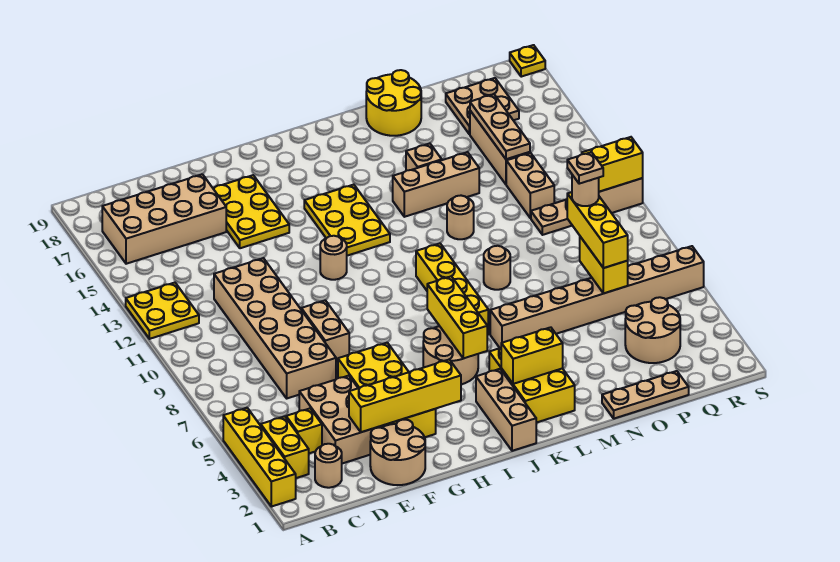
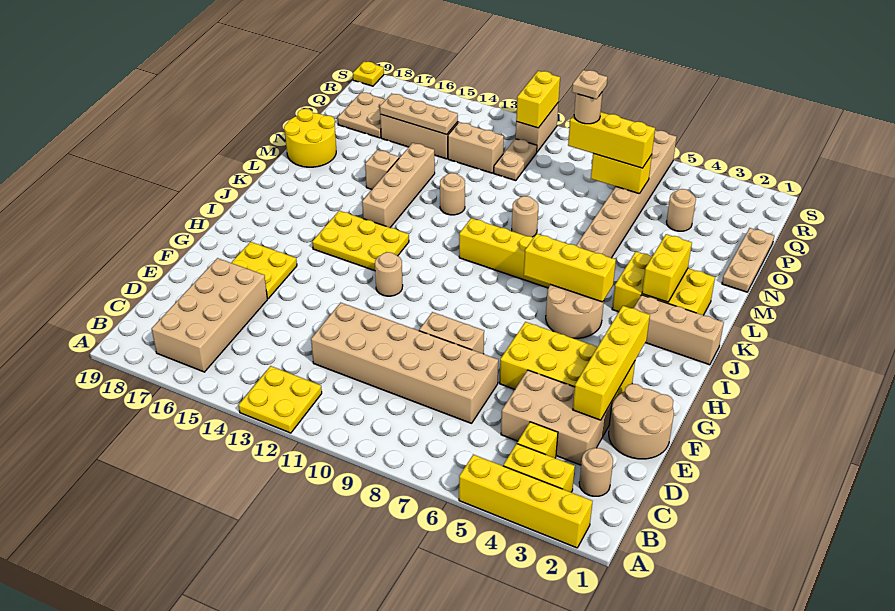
yellow plate F15:G17 level 1 -> yellow plate F16:G17 level 1
tan brick L14:N14 level 1 -> tan brick K14:N14 level 1
tan round brick P3:Q4 level 1 -> tan round brick P4 level 1

